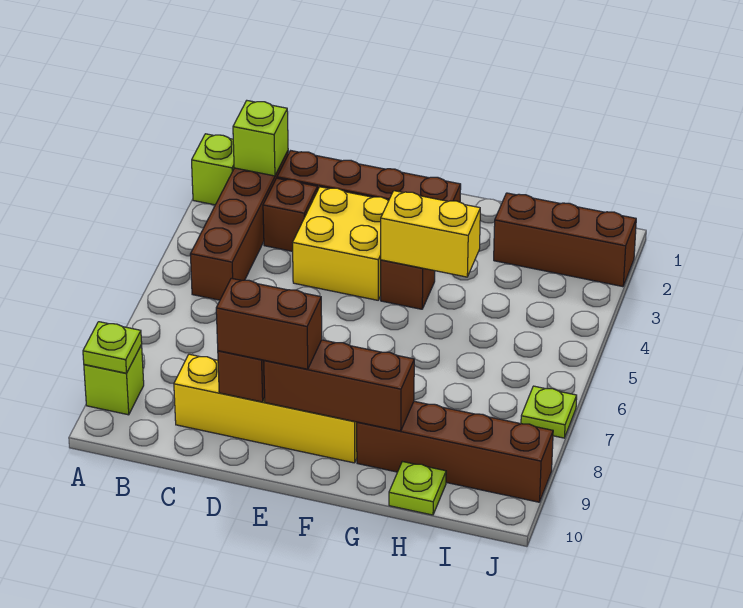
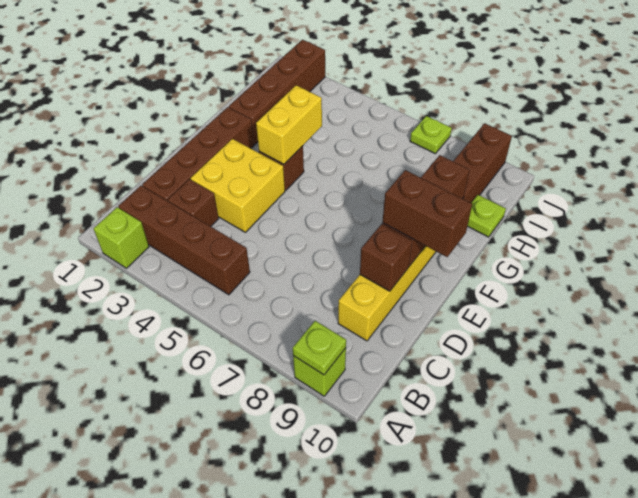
lime brick B2 level 2 -> none
brown brick D9:E9 level 3 -> brown brick E9:E10 level 3
brown brick H2:J2 level 1 -> brown brick G2:J2 level 1

